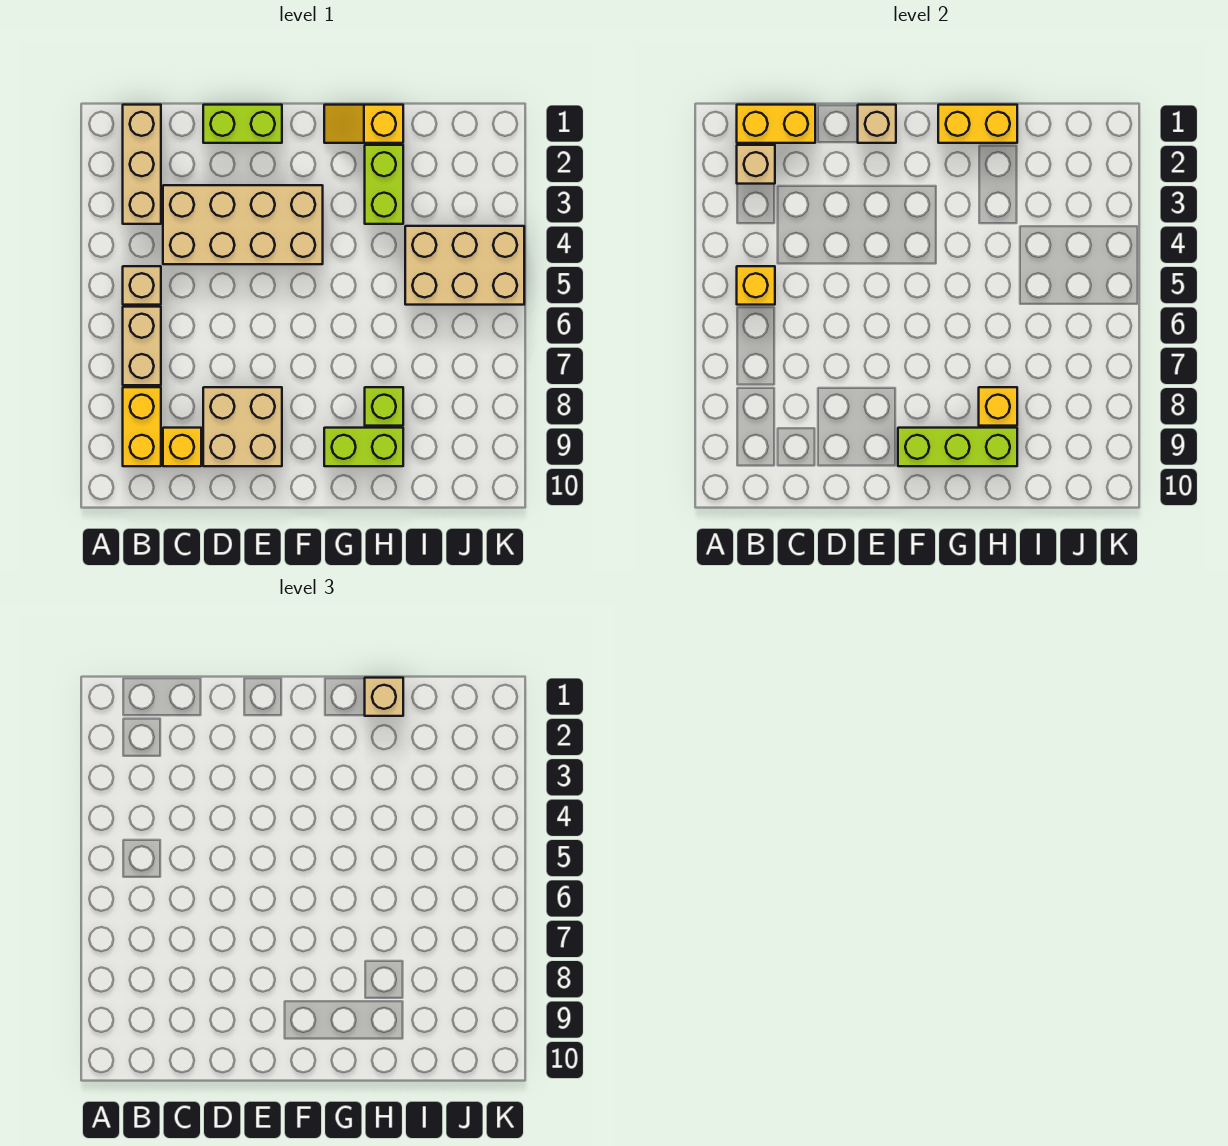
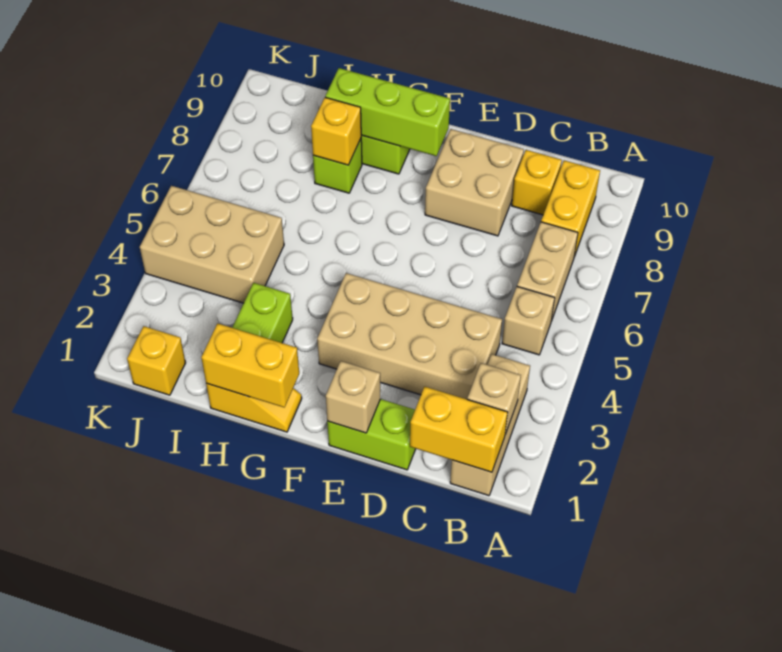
yellow brick B5 level 2 -> yellow brick J1 level 1
tan brick H1 level 3 -> none

